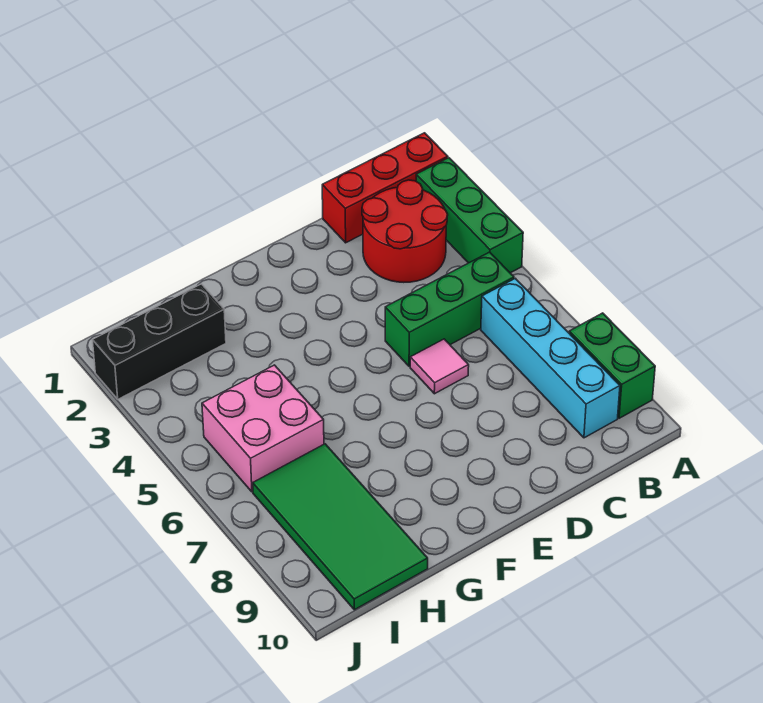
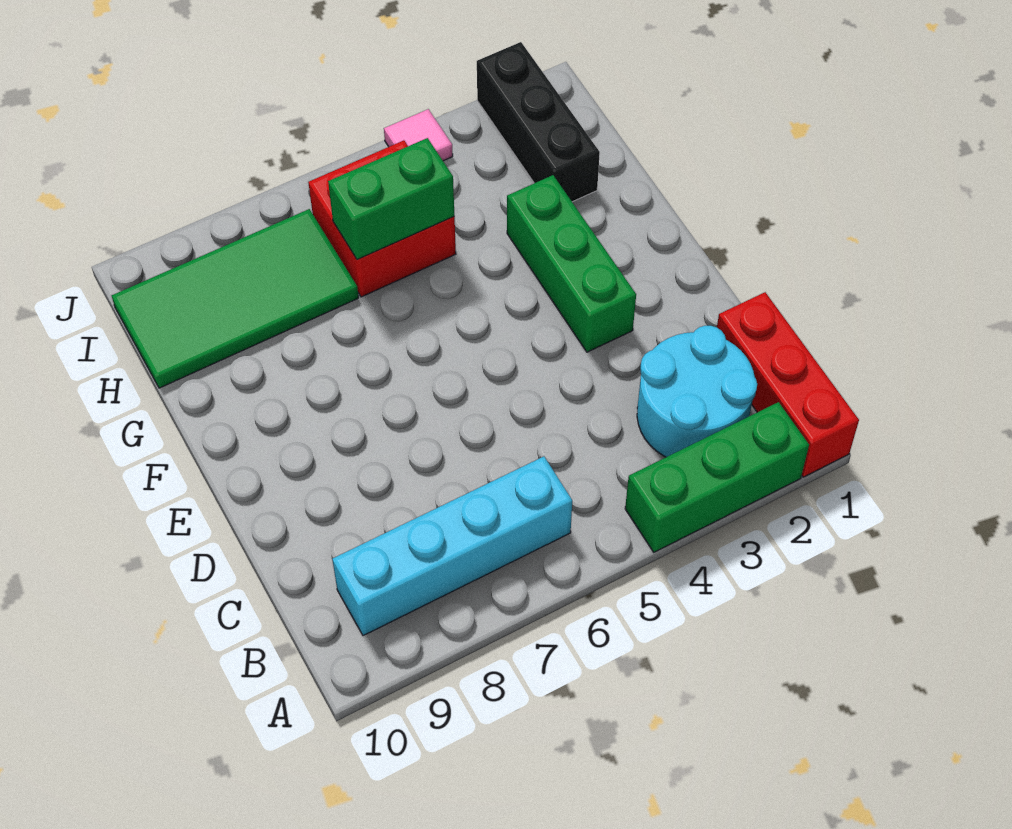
green brick A8:A9 level 1 -> green brick H5:H6 level 2
red round brick B2:C3 level 1 -> cyan round brick B2:C3 level 1
green brick B5:D5 level 1 -> green brick E3:G3 level 1
pink tile D6 level 1 -> pink tile J4 level 1
pink brick H5:I6 level 1 -> red brick H5:I6 level 1

